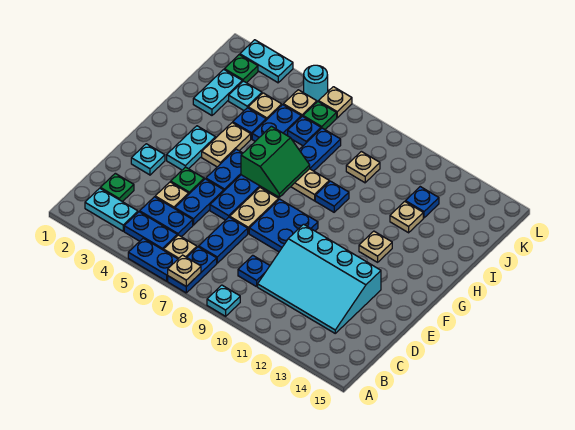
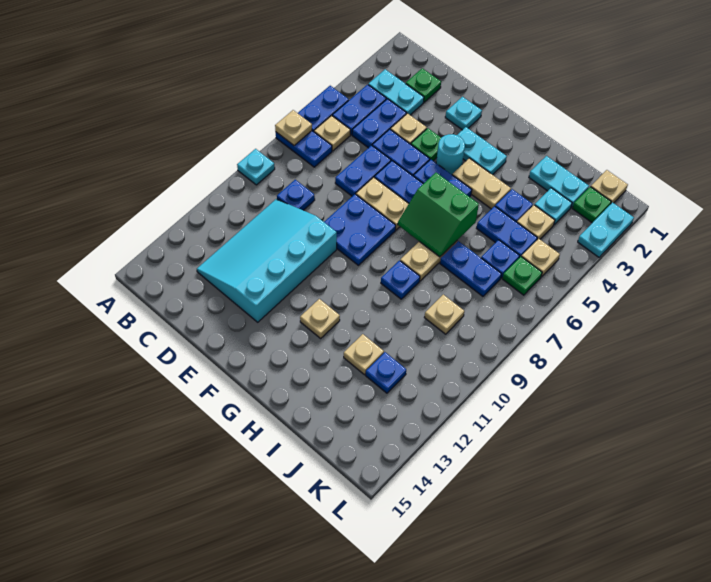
cyan plate B2:B3 level 1 -> cyan plate B3:C3 level 1
blue plate C7:D7 level 1 -> blue plate D6:D7 level 1
cyan round brick L5 level 1 -> cyan round brick F4 level 1
tan plate L6 level 1 -> tan plate K1 level 1

